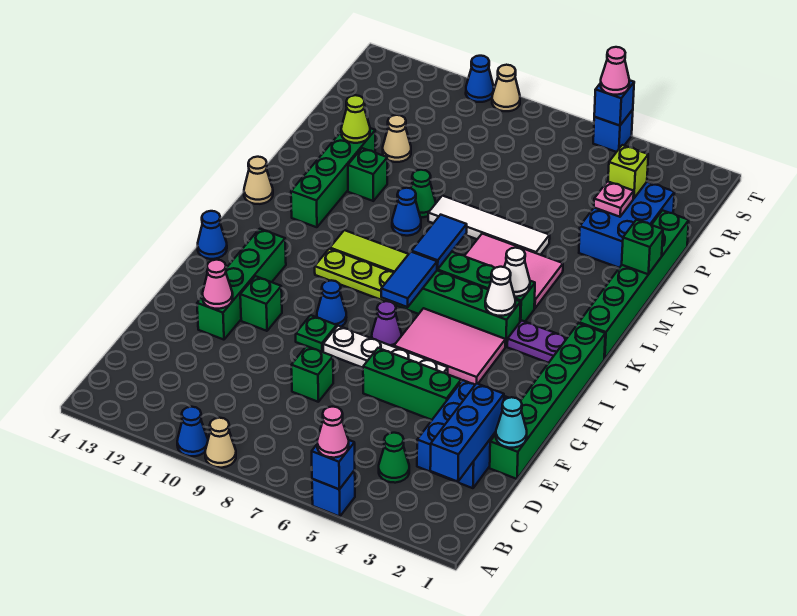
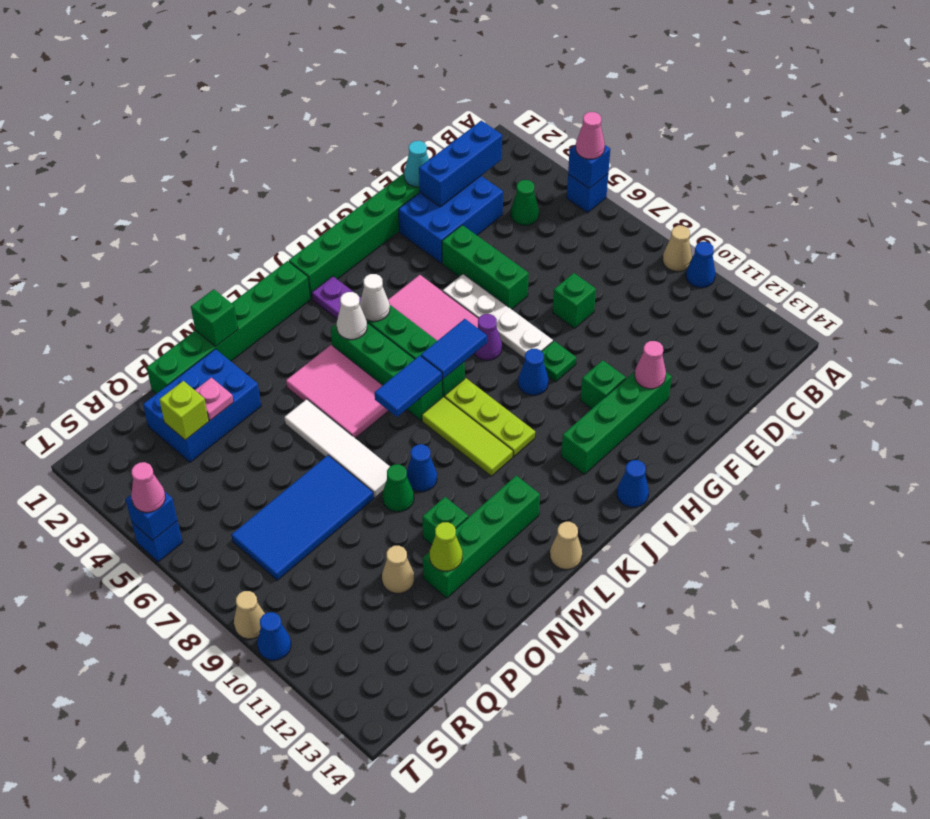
none -> blue tile O7:R8 level 1

